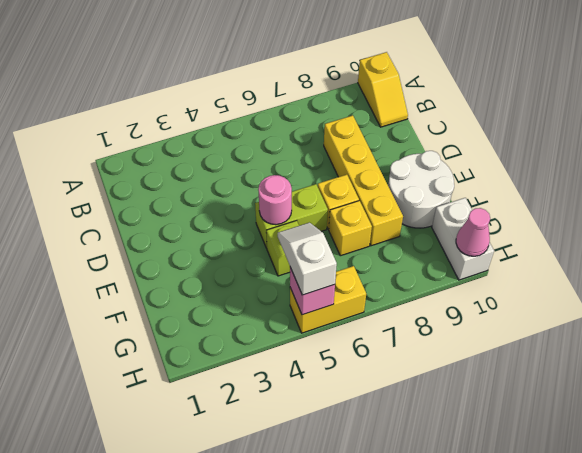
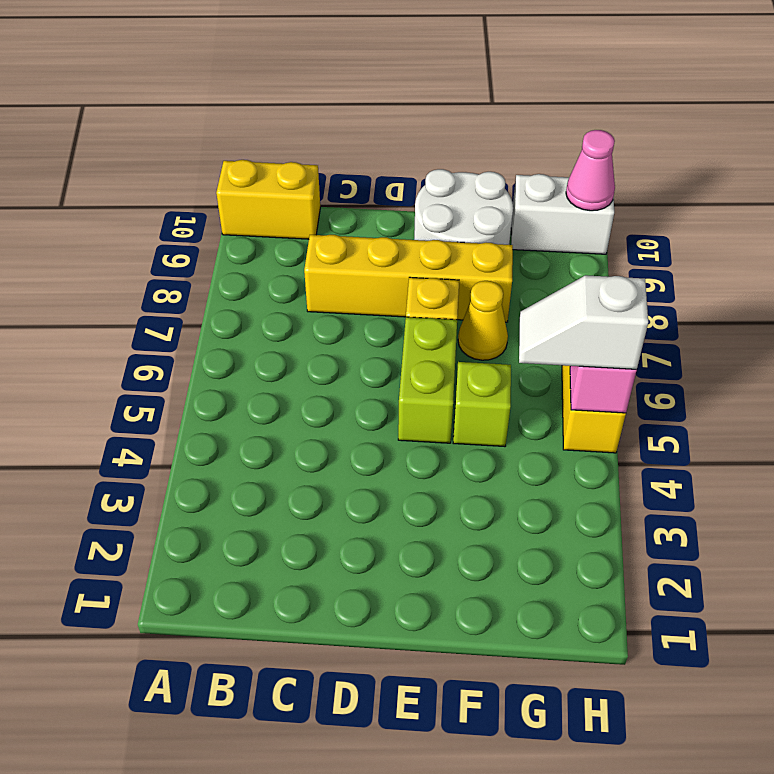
yellow slope A10:B10 level 1 top A -> yellow brick A10:B10 level 1
pink round brick E5 level 2 -> none
yellow brick F7 level 1 -> yellow cone F7 level 1

